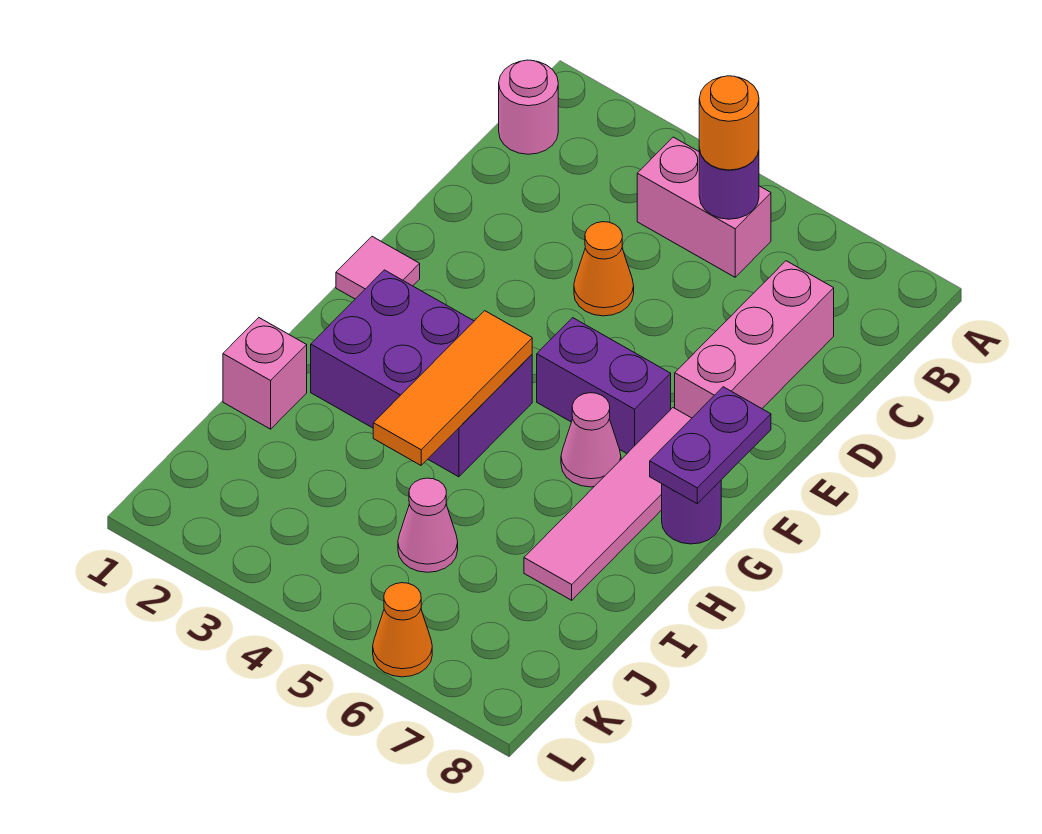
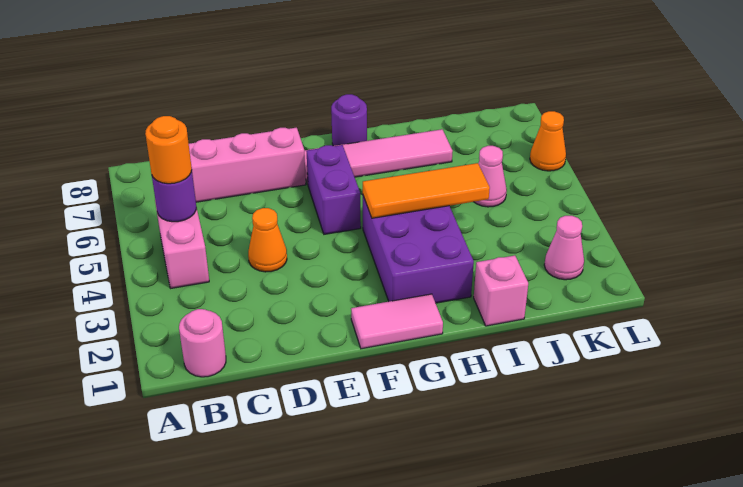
pink tile F1 level 1 -> pink tile F1:G1 level 1
purple plate F8:G8 level 2 -> none
pink cone G6 level 1 -> pink cone K2 level 1

